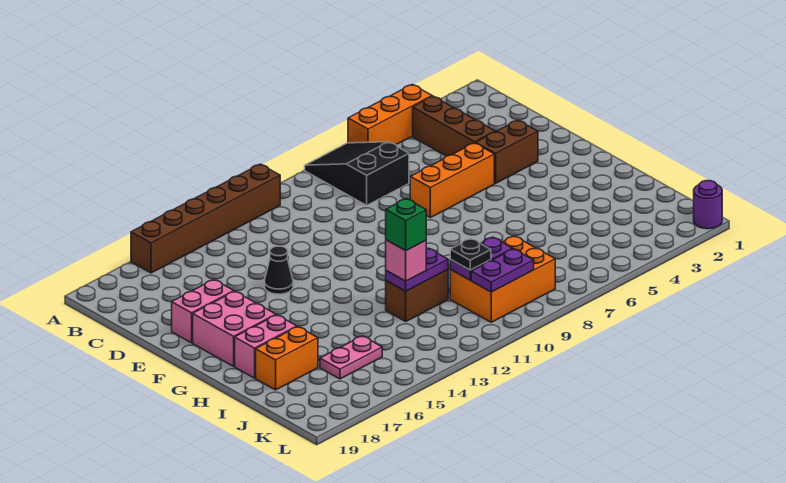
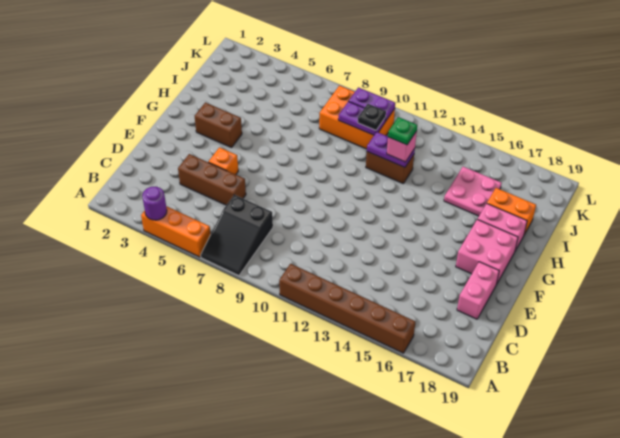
brown brick B4:D4 level 1 -> brown brick D4:D6 level 1
brown brick E3:E4 level 1 -> brown brick G3:G4 level 1
orange brick E5:E7 level 1 -> orange brick E5 level 1
black cone E14 level 1 -> none
pink brick E17:E18 level 1 -> pink brick D18:E18 level 1
green brick I12 level 4 -> green plate I12 level 4
pink plate J15:J16 level 1 -> pink plate I15:J16 level 1
purple round brick L1 level 1 -> purple round brick A4 level 2

